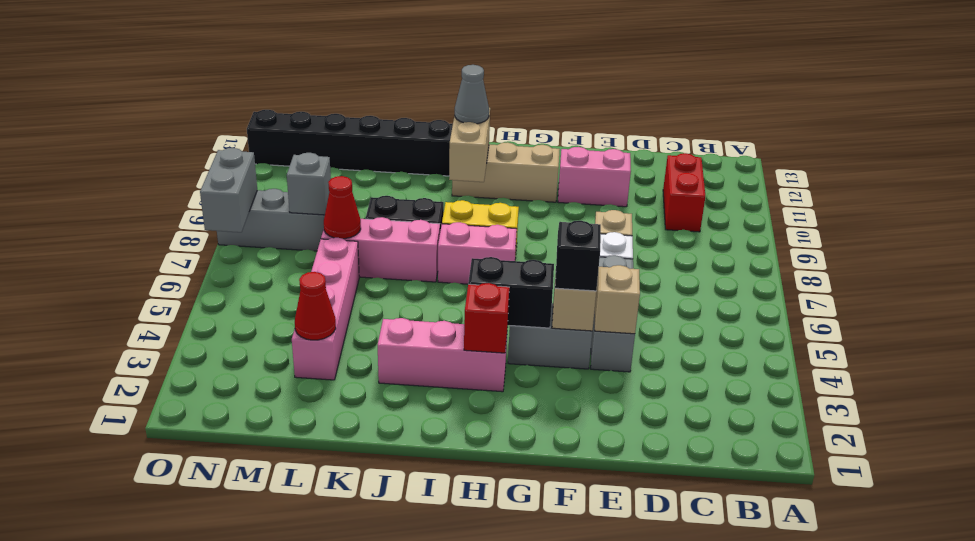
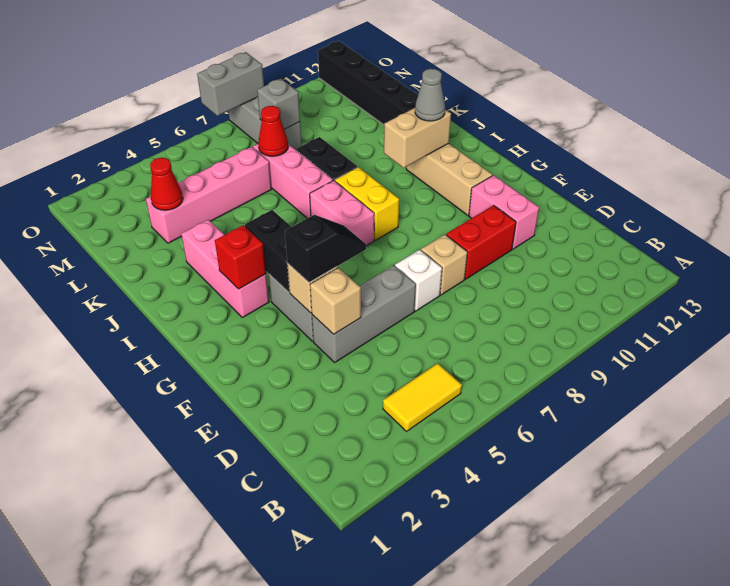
none -> yellow tile B4:B5 level 1
red brick C10:C11 level 1 -> red brick E9:E10 level 1

